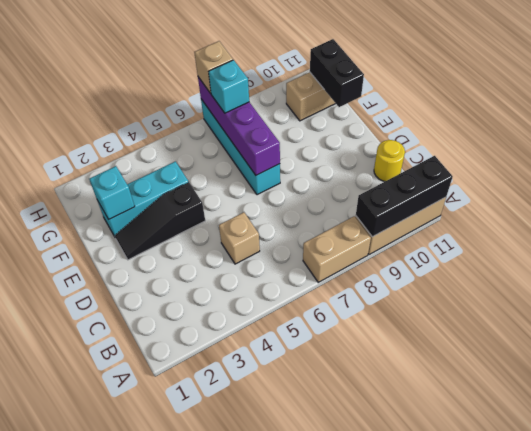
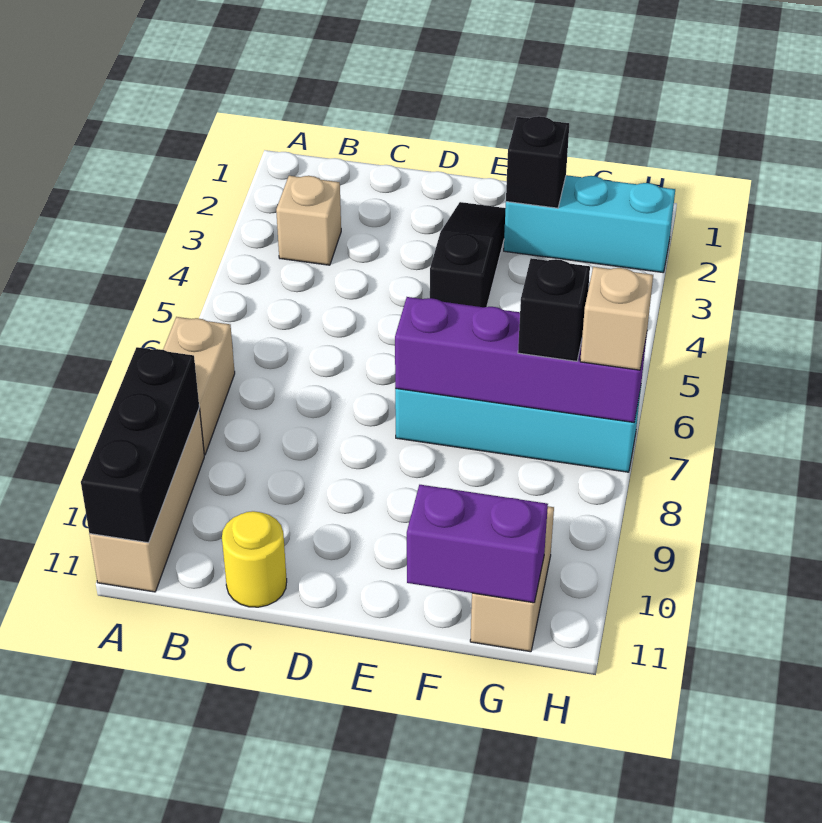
tan brick C5 level 1 -> tan brick B3 level 1
cyan brick F2:F4 level 1 -> cyan brick F2:H2 level 1
cyan brick F2 level 2 -> black brick F2 level 2
black brick F11:G11 level 2 -> purple brick F11:G11 level 2
cyan brick G7 level 3 -> black brick G7 level 3

